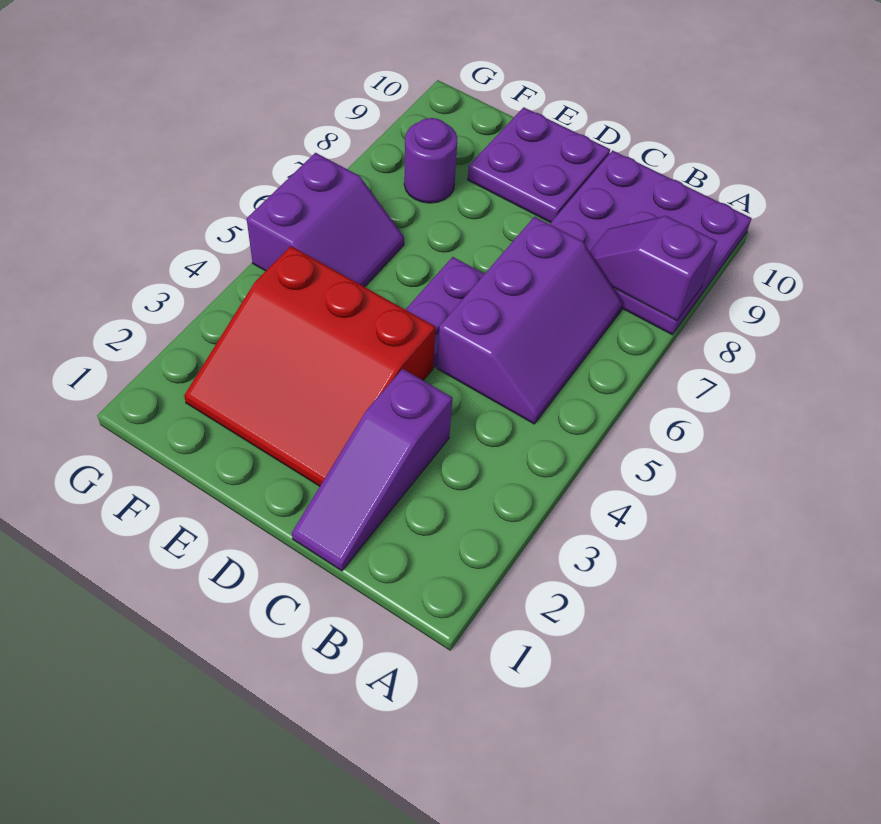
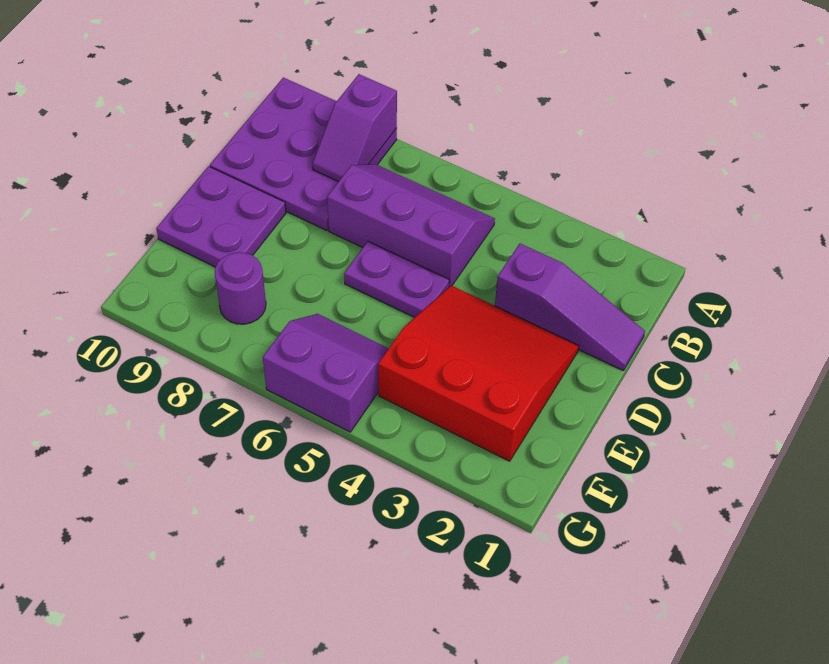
red slope D2:F4 level 1 top 4 -> red slope D2:F4 level 1 top F

